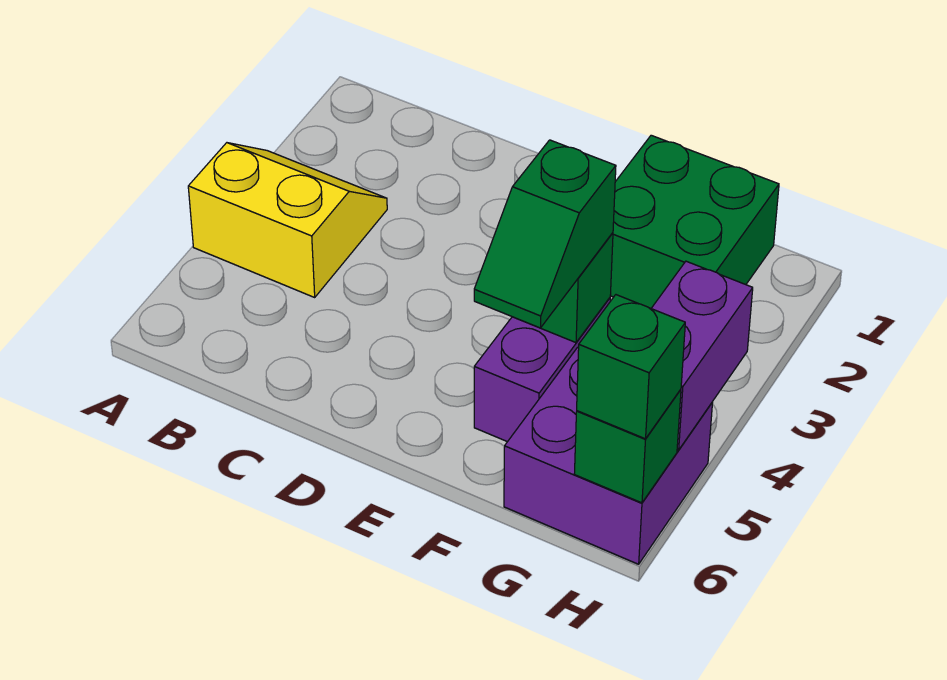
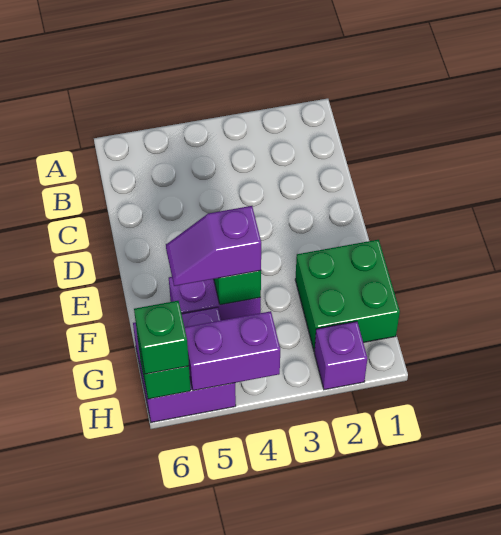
yellow slope A3:B4 level 1 top 4 -> none
green slope F4:F5 level 3 top 4 -> purple slope F4:F5 level 3 top 4
none -> purple brick H2 level 1

